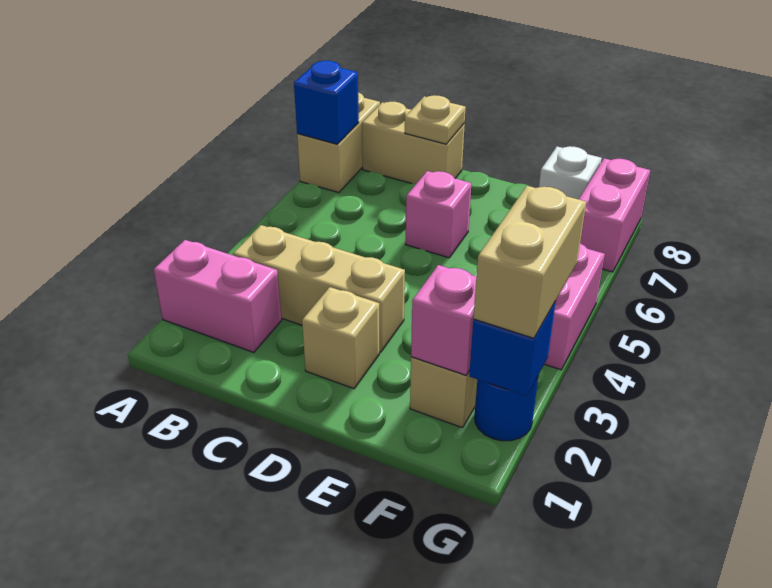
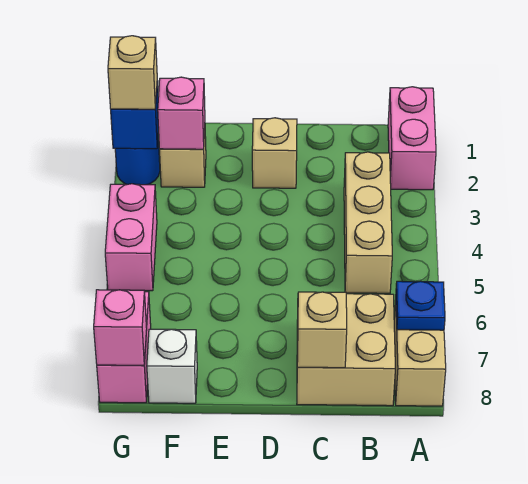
pink brick A2:B2 level 1 -> pink brick A1:A2 level 1
blue brick A7 level 2 -> blue plate A7 level 2
tan brick B3:D3 level 1 -> tan brick B3:B5 level 1
tan brick B8:C8 level 1 -> tan brick B7:C8 level 1
tan plate C8 level 2 -> tan brick C8 level 2
pink brick D6 level 1 -> pink brick G8 level 2
tan brick G2:G3 level 3 -> tan brick G2 level 3

